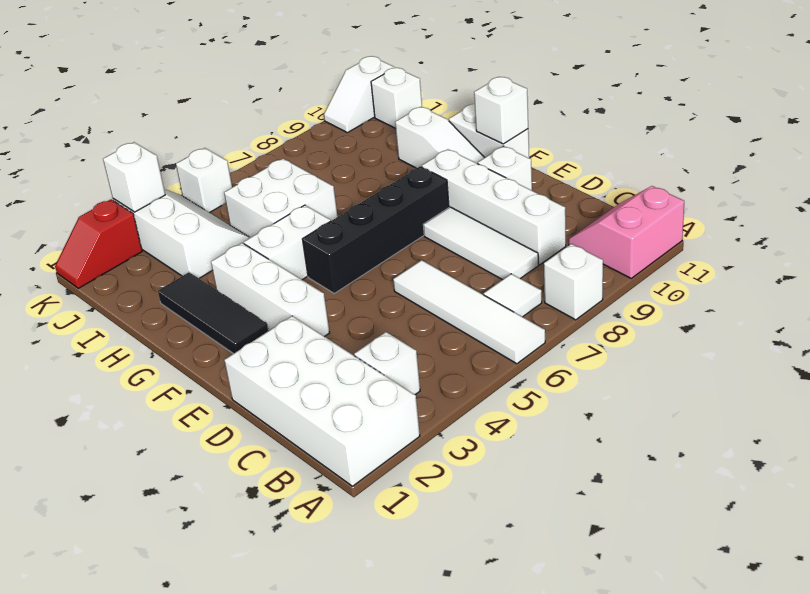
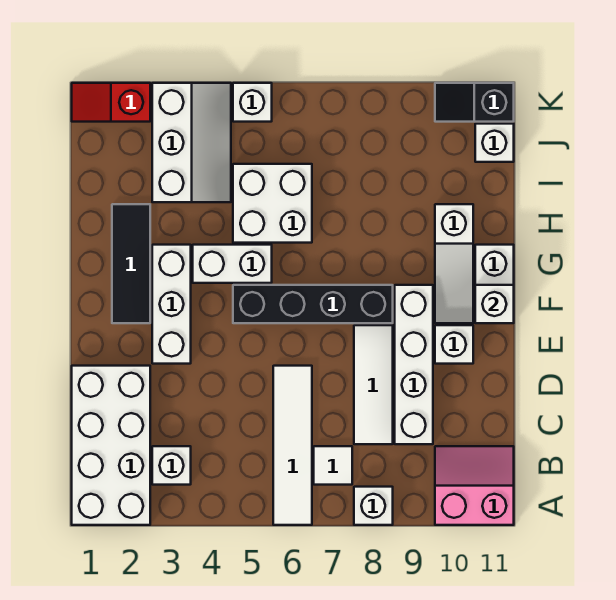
white brick K3 level 2 -> none
white slope K10:K11 level 1 top 11 -> black slope K10:K11 level 1 top 11

